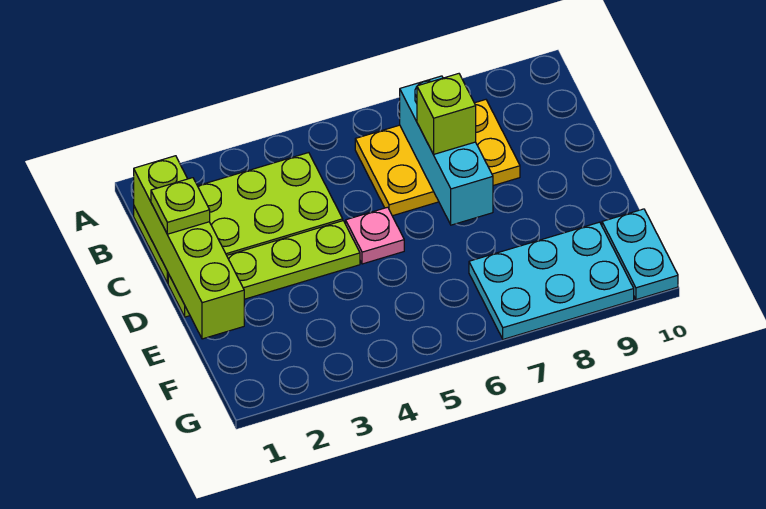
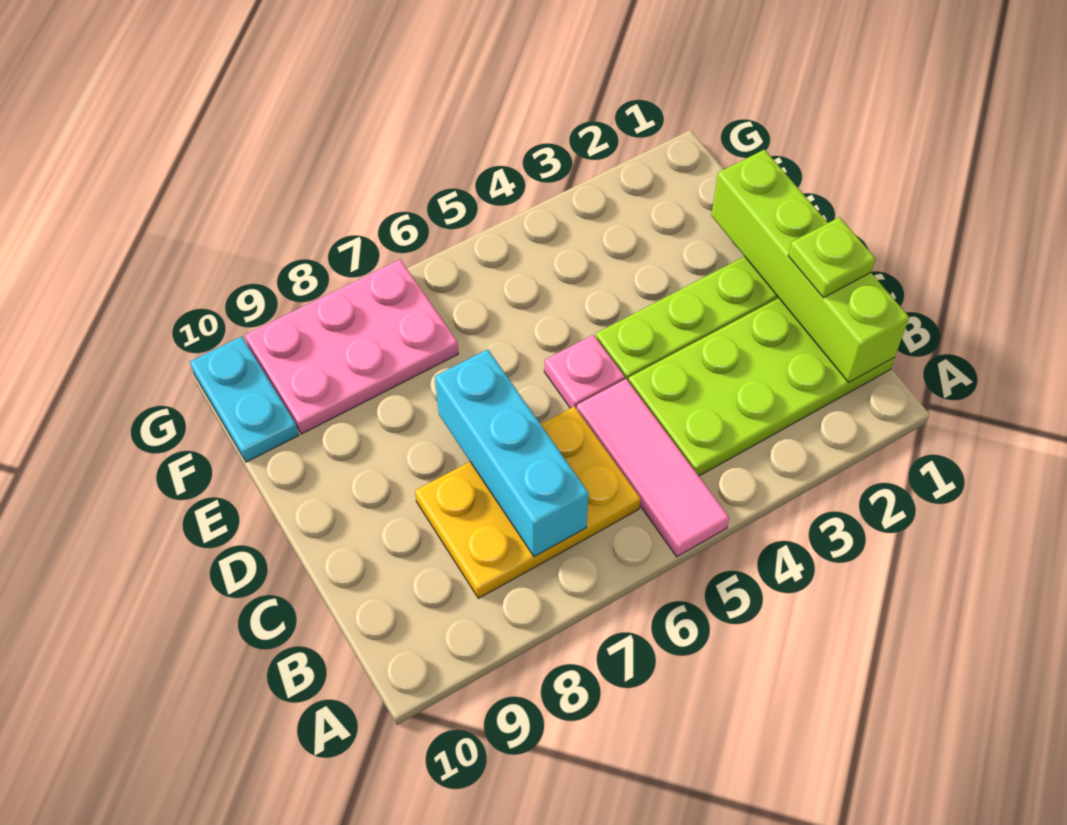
none -> pink tile A5:C5 level 1
lime brick C7 level 3 -> none
cyan plate F7:G9 level 1 -> pink plate F7:G9 level 1

